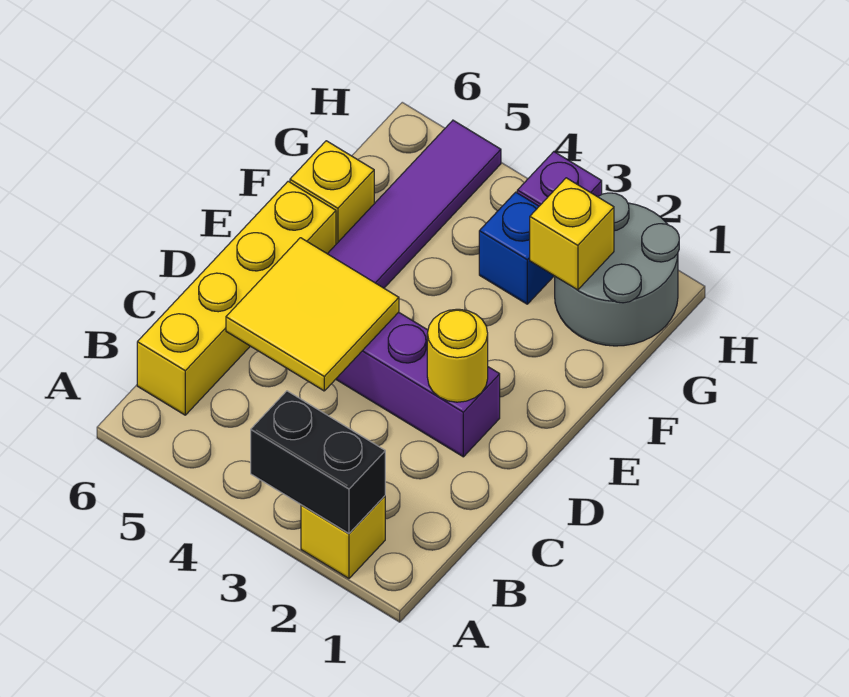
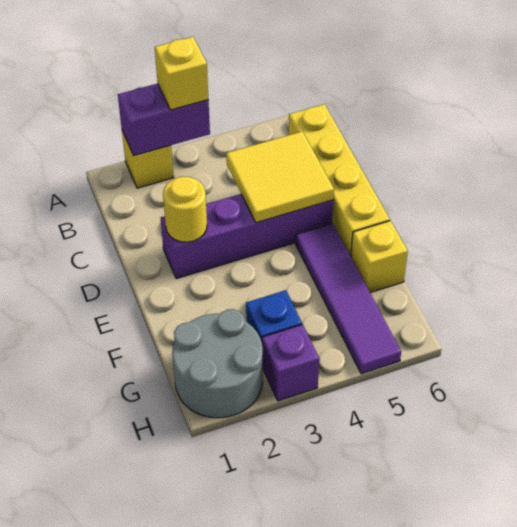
black brick A2:A3 level 2 -> purple brick A2:A3 level 2
yellow brick G2 level 2 -> yellow brick A3 level 3

